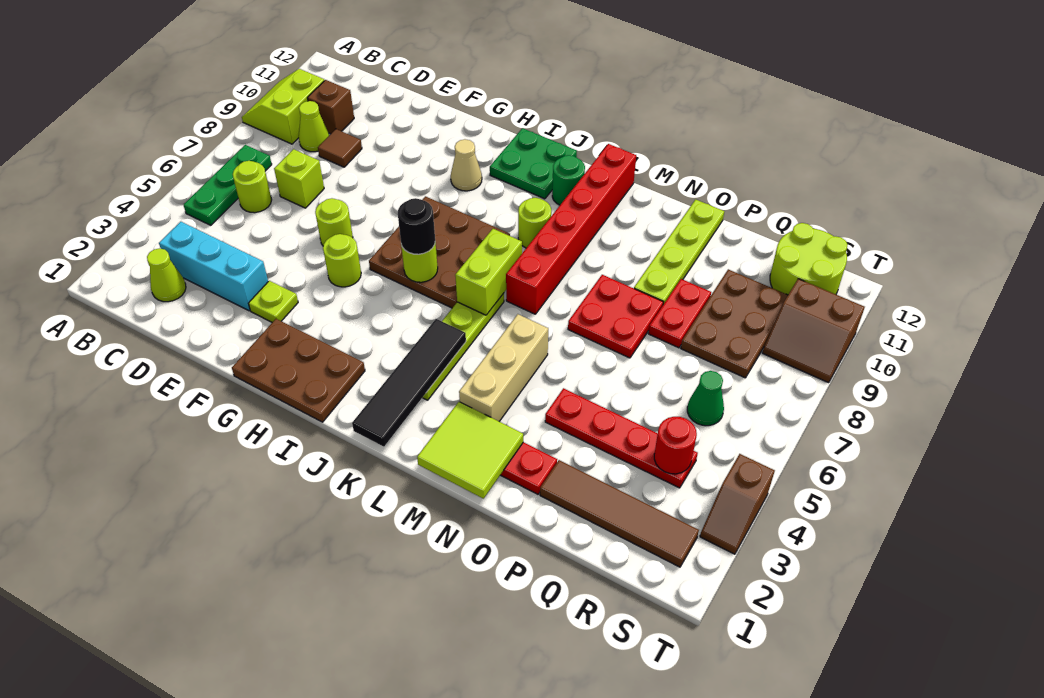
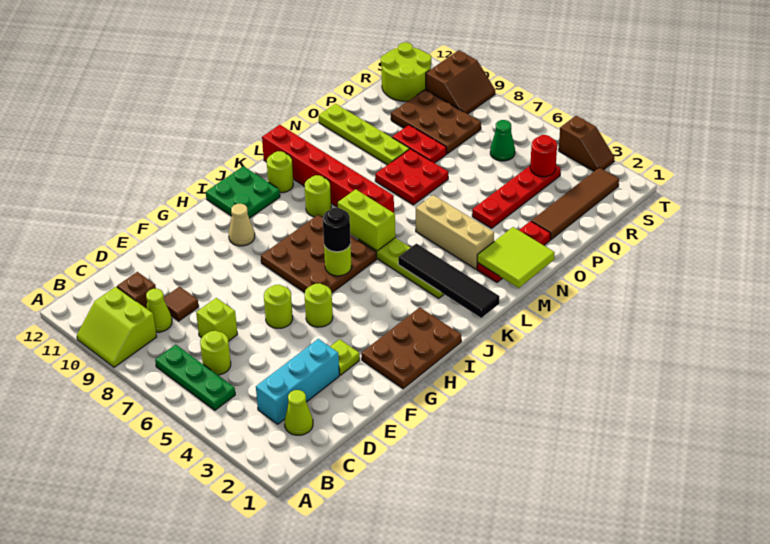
green round brick K11 level 1 -> lime round brick K11 level 1

